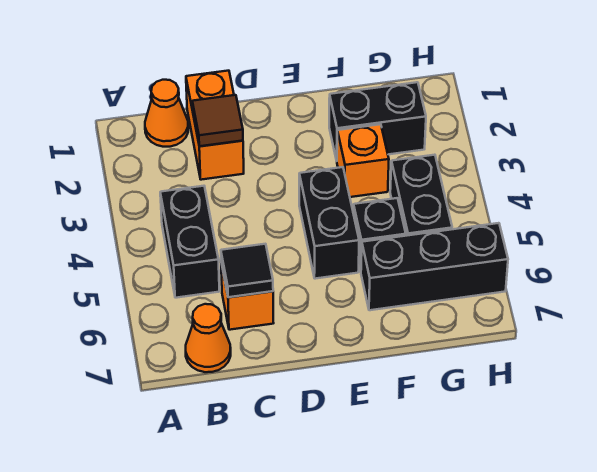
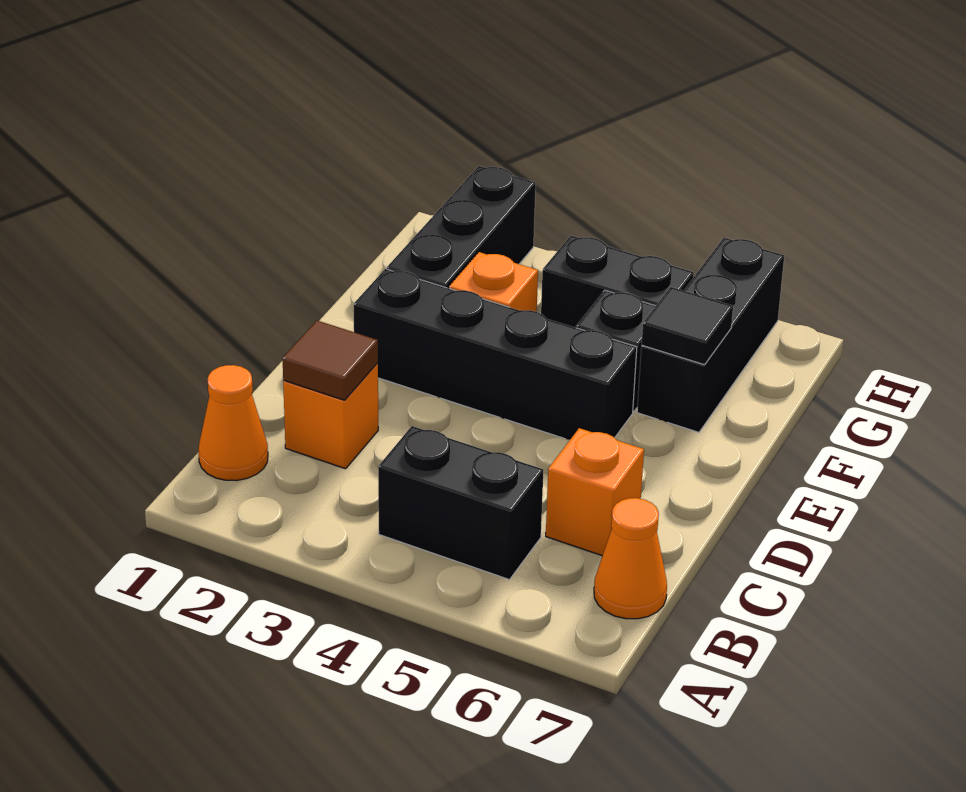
orange brick C1:C2 level 1 -> orange brick C2 level 1
black tile C6 level 2 -> black tile F6 level 2
black brick E4:E5 level 1 -> black brick E2:E5 level 1
black brick F2:G2 level 1 -> black brick F2:H2 level 1

